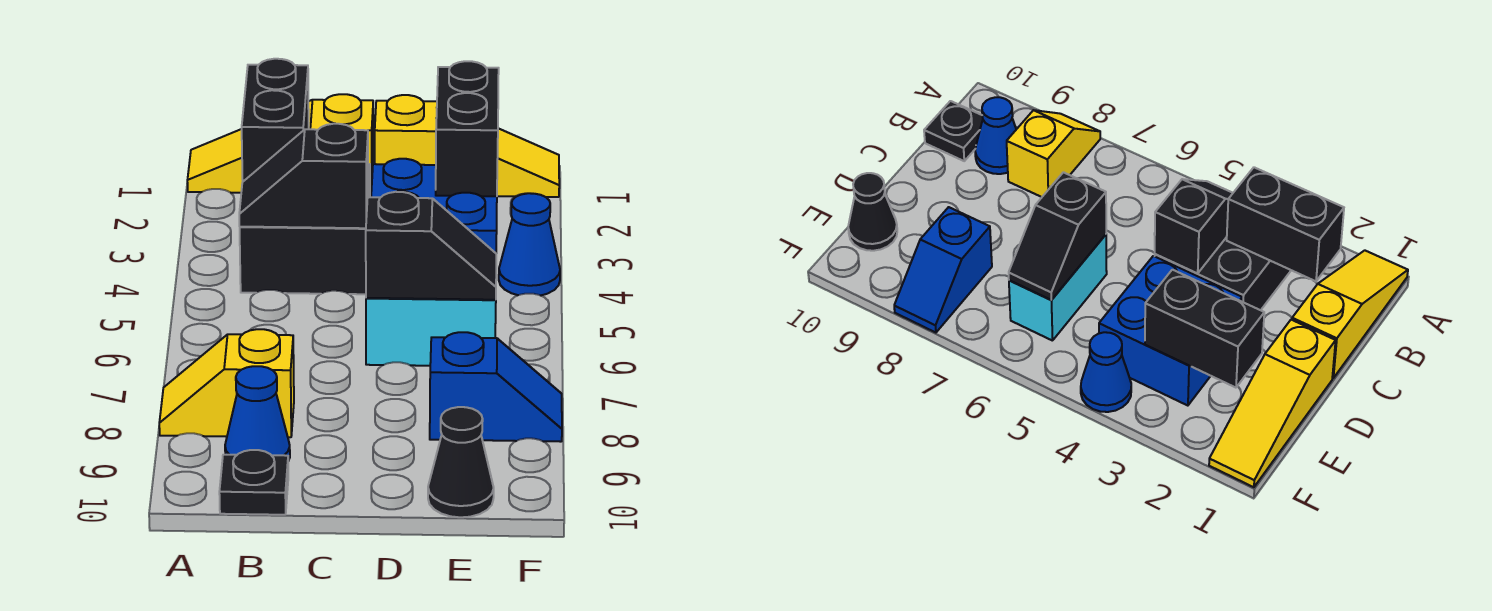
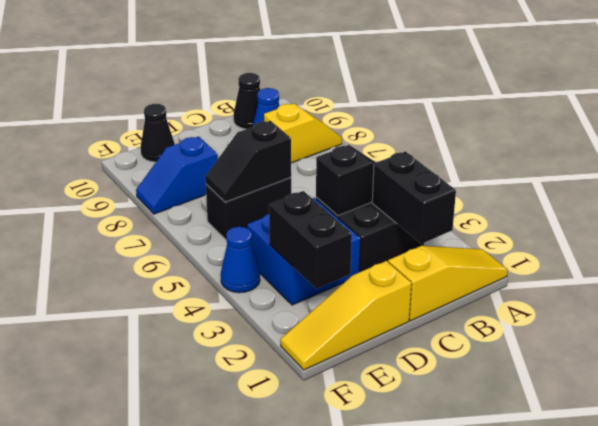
black plate B10 level 1 -> black cone B10 level 1
cyan brick D6:E6 level 1 -> black brick D6:E6 level 1

